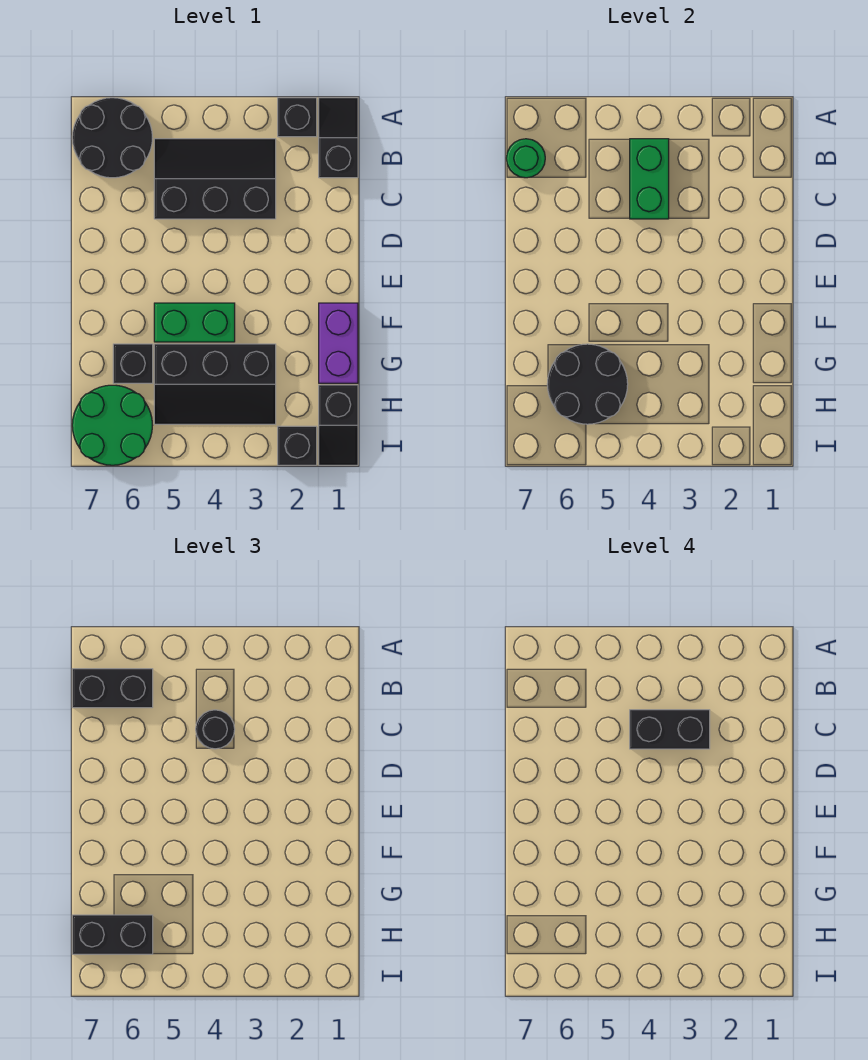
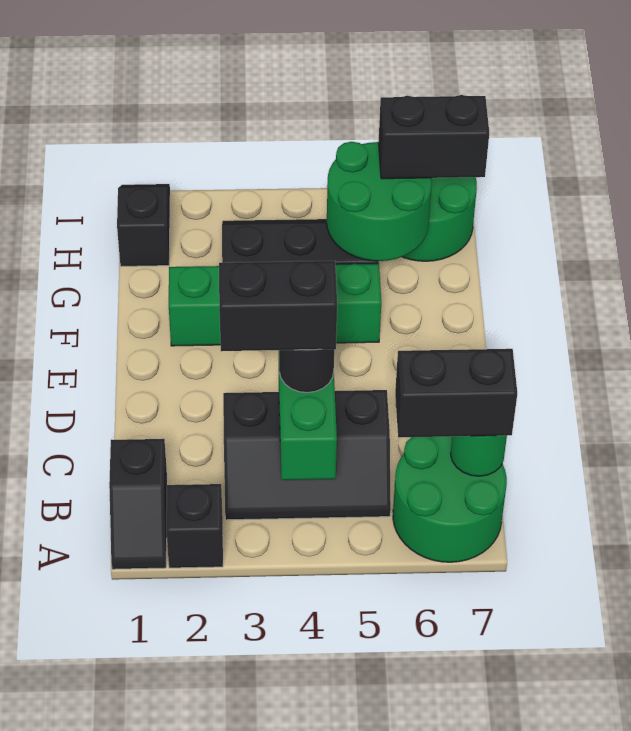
black round brick A6:B7 level 1 -> green round brick A6:B7 level 1
purple brick F1:G1 level 1 -> none
green brick F4:F5 level 1 -> green brick F2:F5 level 1
black round brick G5:H6 level 2 -> green round brick G5:H6 level 2
black brick G6 level 1 -> none
black brick I2 level 1 -> none

